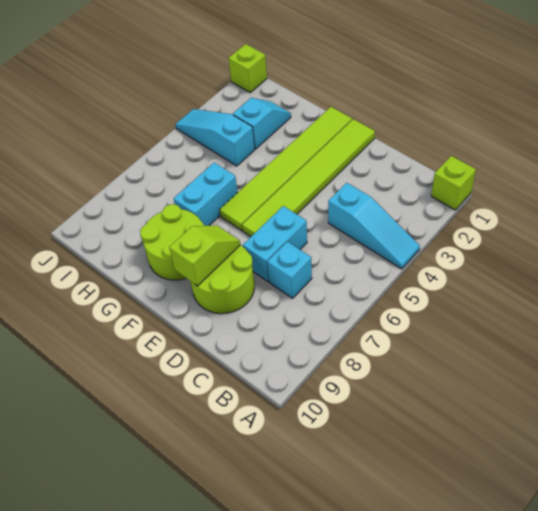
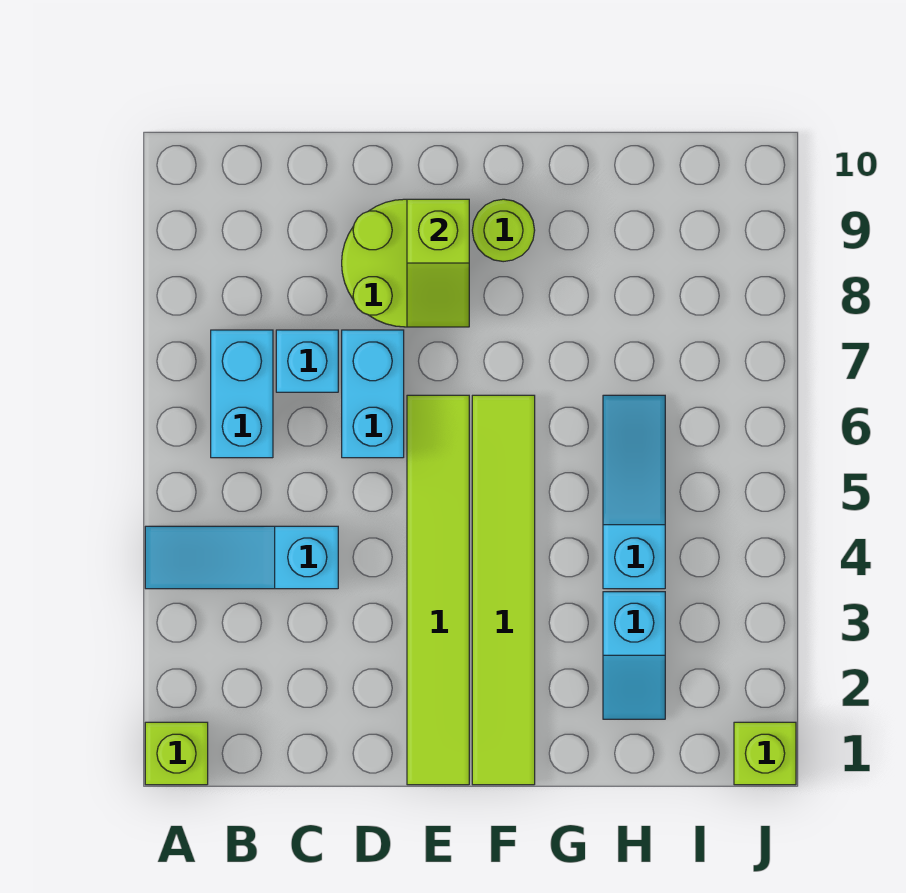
lime round brick F8:G9 level 1 -> lime round brick F9 level 1
cyan brick G6:G7 level 1 -> cyan brick B6:B7 level 1
cyan slope H4:J4 level 1 top H -> cyan slope H4:H6 level 1 top 4

